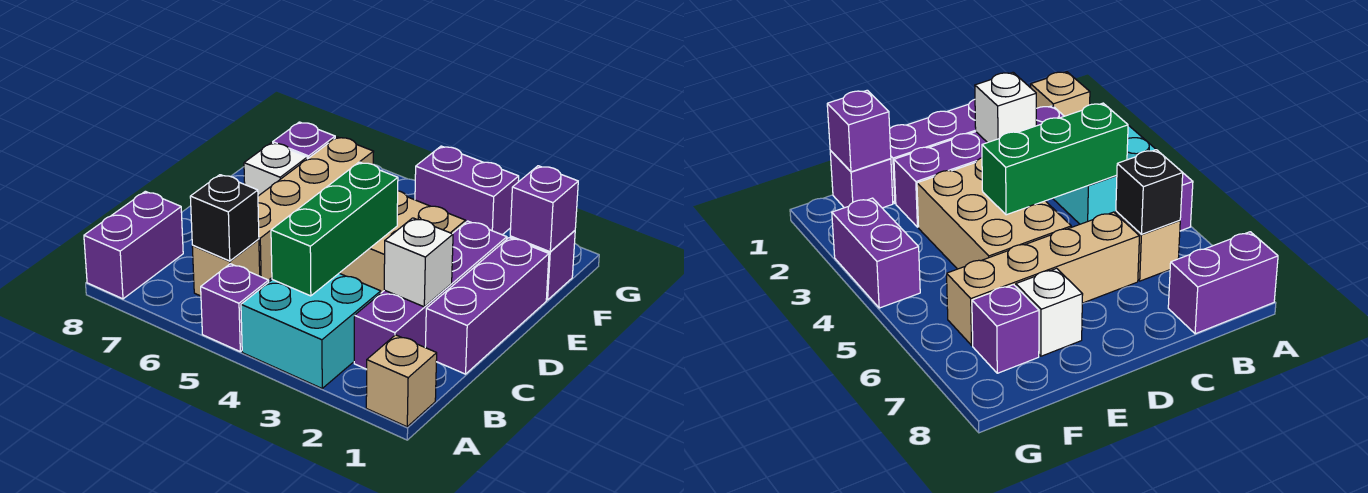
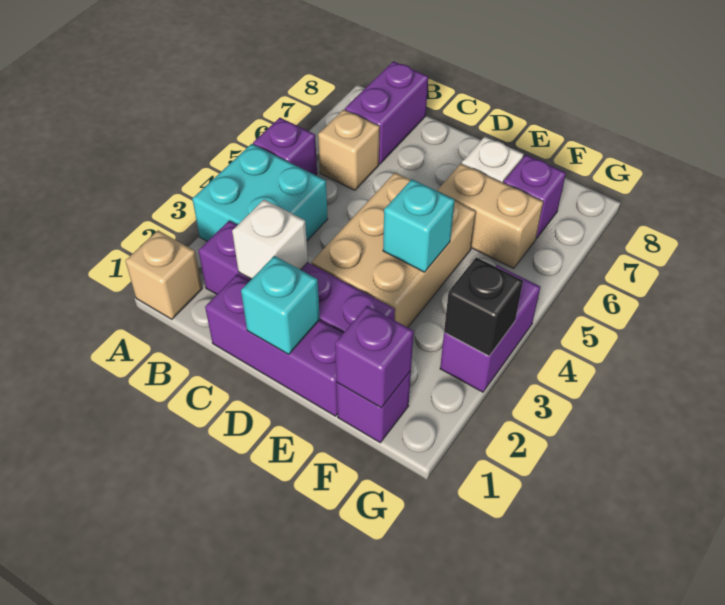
purple brick A8:B8 level 1 -> purple brick B7:B8 level 1
green brick B4:D4 level 2 -> none
black brick B6 level 2 -> black brick G3 level 2
tan brick C6:F6 level 1 -> tan brick E6:F6 level 1
none -> cyan brick D1 level 2
none -> cyan brick E4 level 2

